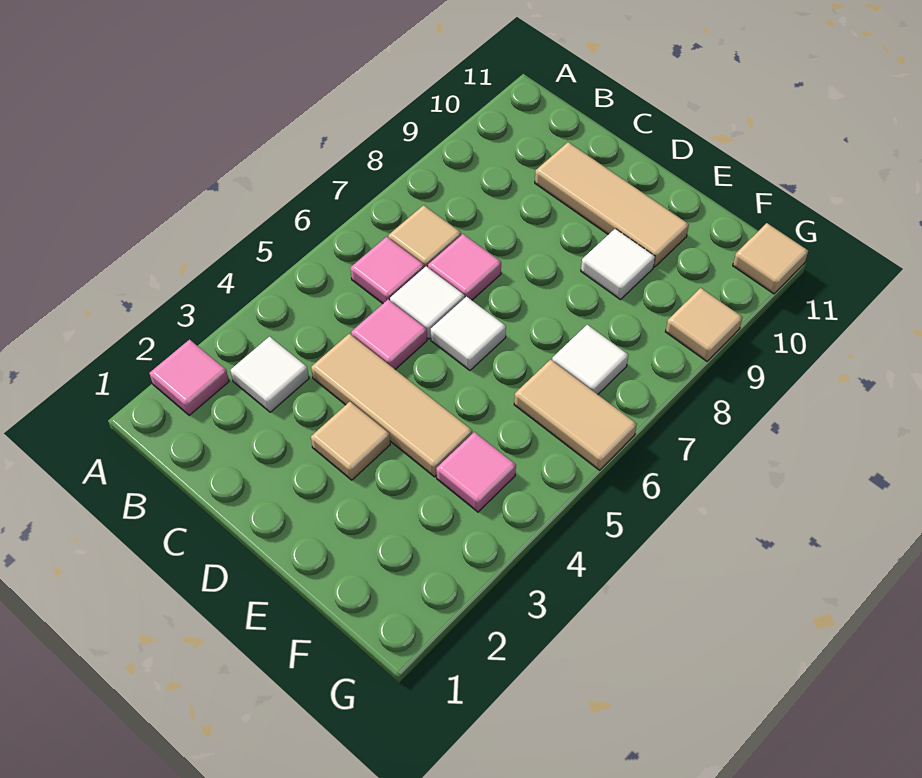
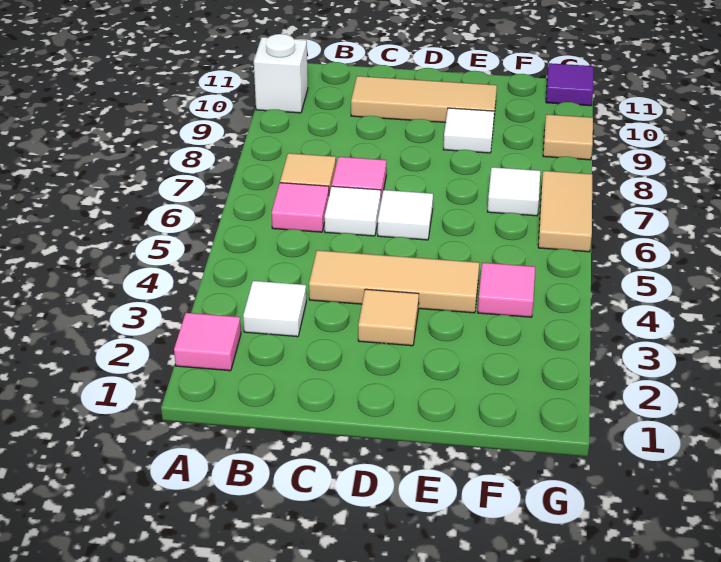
none -> white brick A10 level 1
pink tile C5 level 1 -> none
tan tile F6:G6 level 1 -> tan tile G6:G7 level 1
tan tile G11 level 1 -> purple tile G11 level 1

